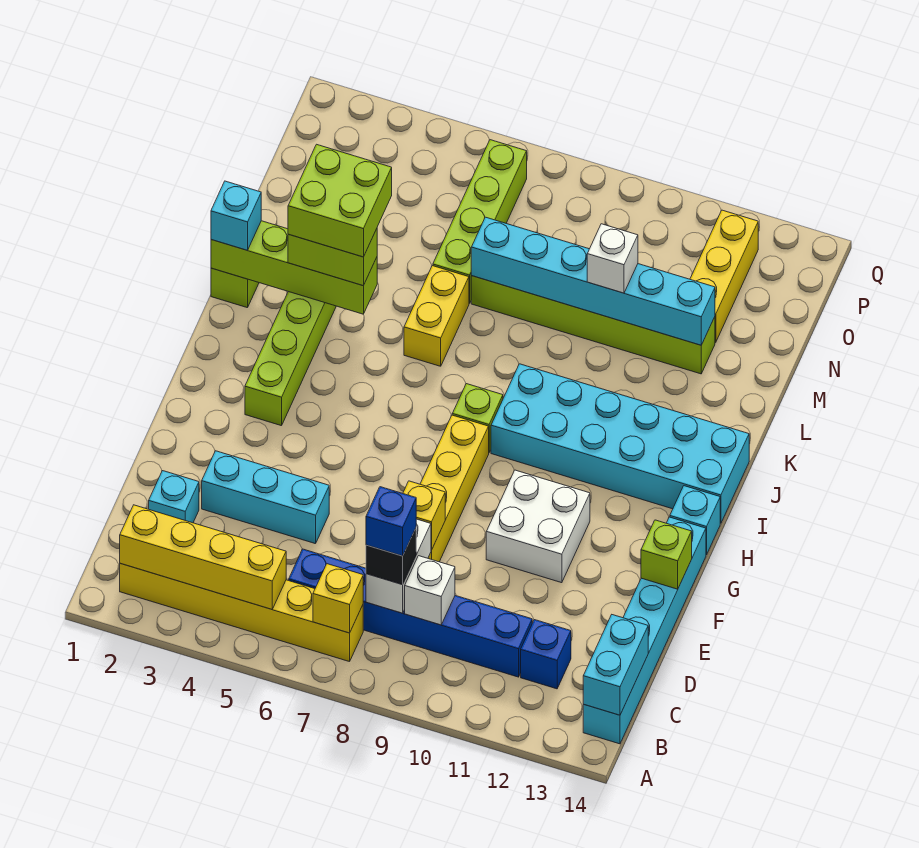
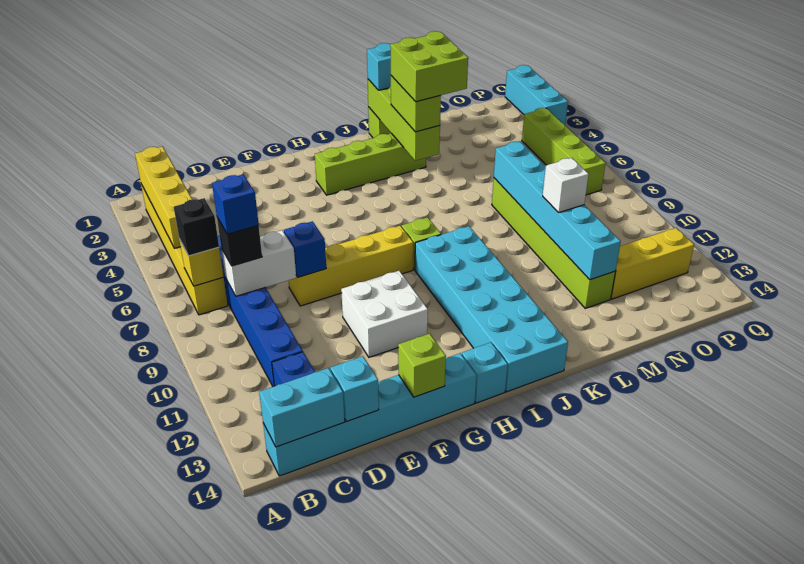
none -> black brick B7 level 3
white brick C9 level 2 -> none
cyan brick D2 level 1 -> cyan brick D14 level 2
cyan brick E3:E5 level 1 -> cyan brick Q1:Q3 level 1
yellow brick E8 level 2 -> blue brick E8 level 2
yellow brick K6:L6 level 1 -> none
lime brick M6:P6 level 1 -> lime brick P4:P7 level 1

